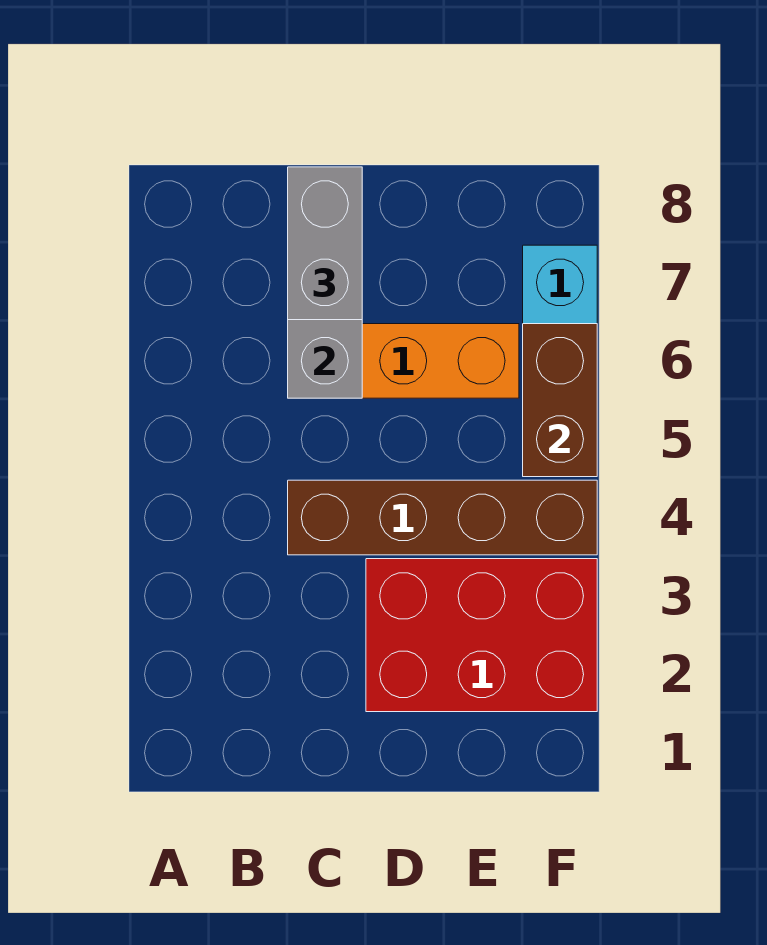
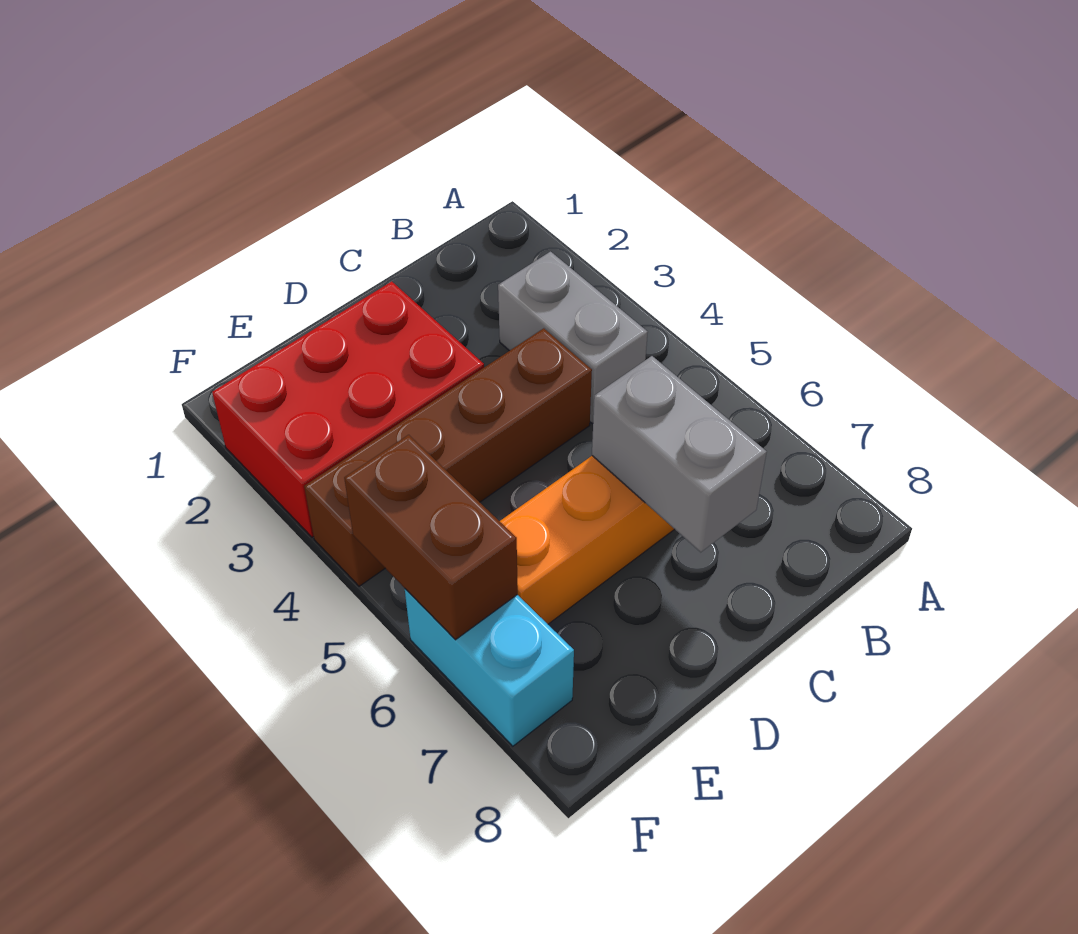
grey brick C7:C8 level 3 -> grey brick B3:B4 level 1

